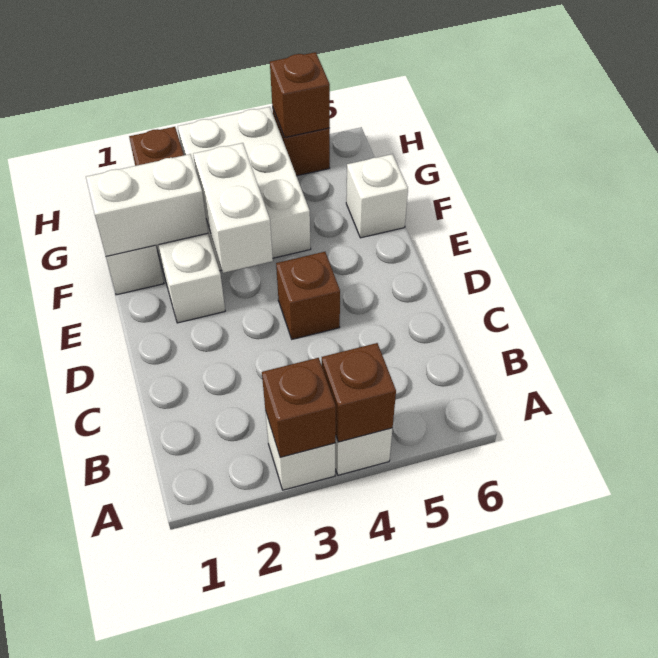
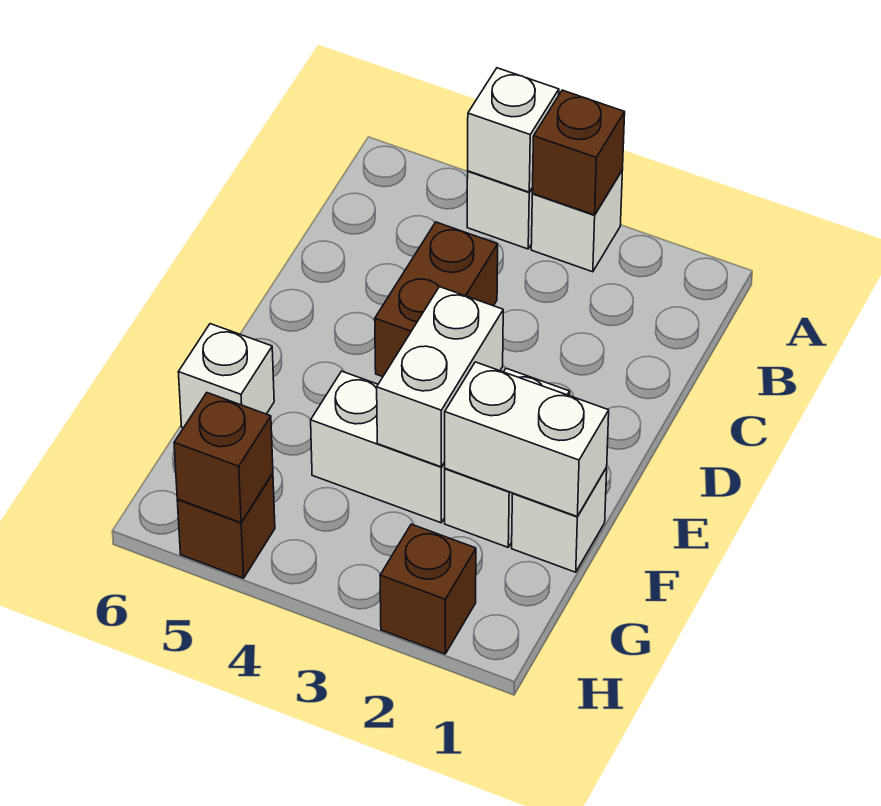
brown brick A4 level 2 -> white brick A4 level 2
brown brick D4 level 1 -> brown brick C4:D4 level 1
white brick F3:H4 level 1 -> white brick F3:F4 level 1

